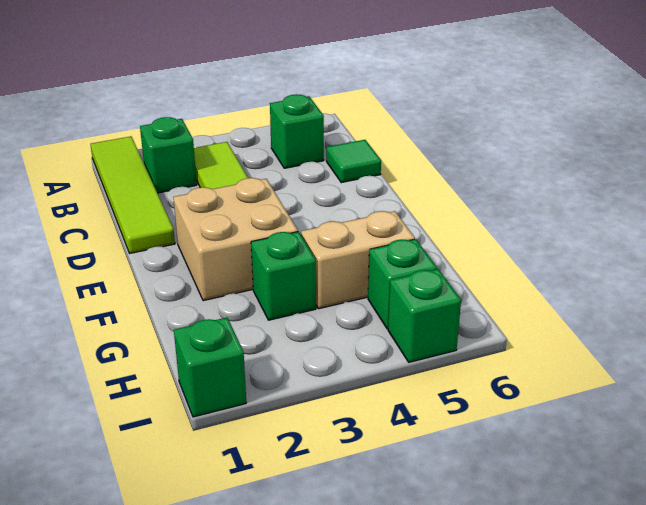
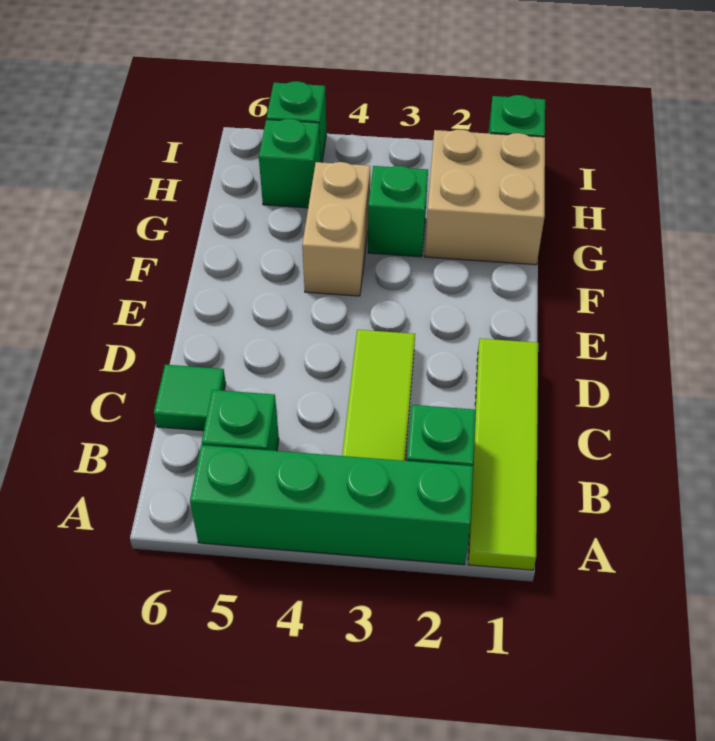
none -> green brick A2:A5 level 1
tan brick E2:F3 level 1 -> tan brick G1:H2 level 1
tan brick G4:G5 level 1 -> tan brick F4:G4 level 1

